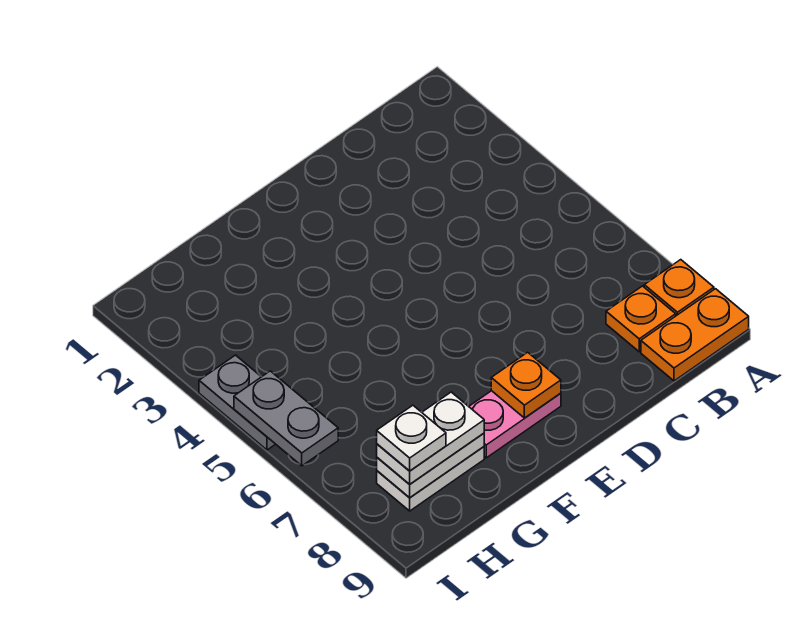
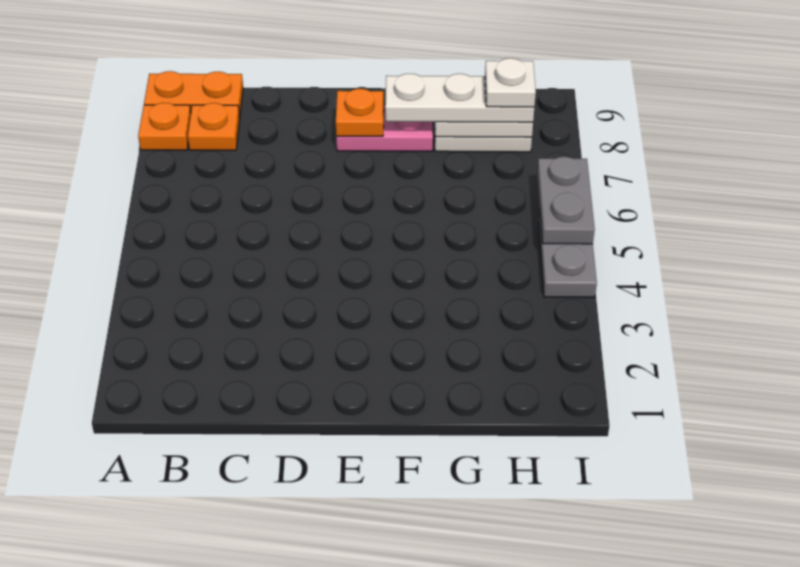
white plate G8:H8 level 3 -> white plate F8:H8 level 3

